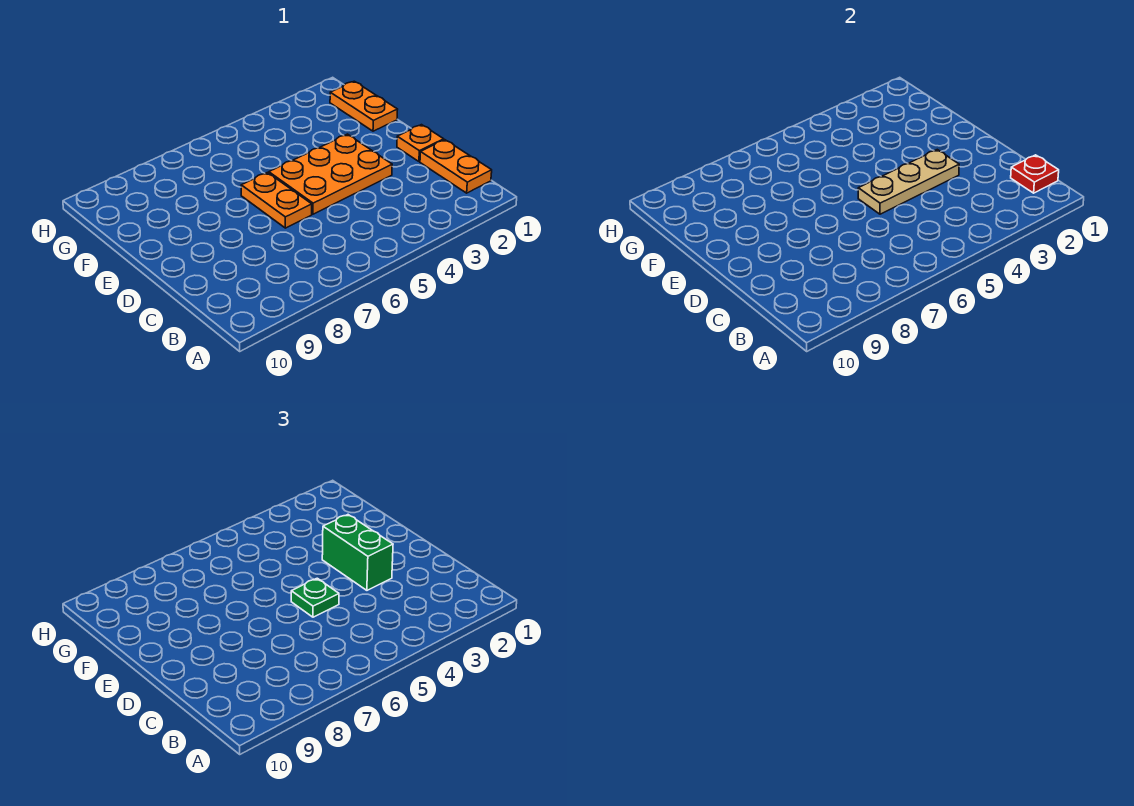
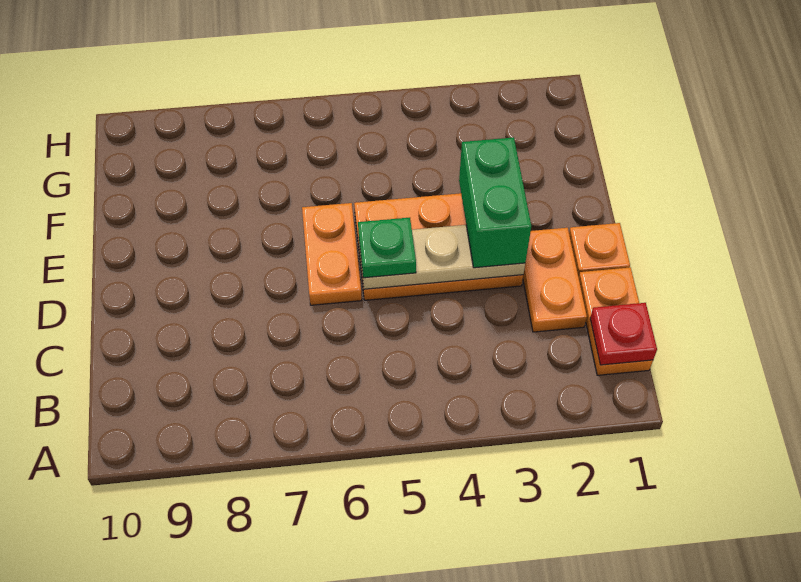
orange plate F1:G1 level 1 -> orange plate C2:D2 level 1

